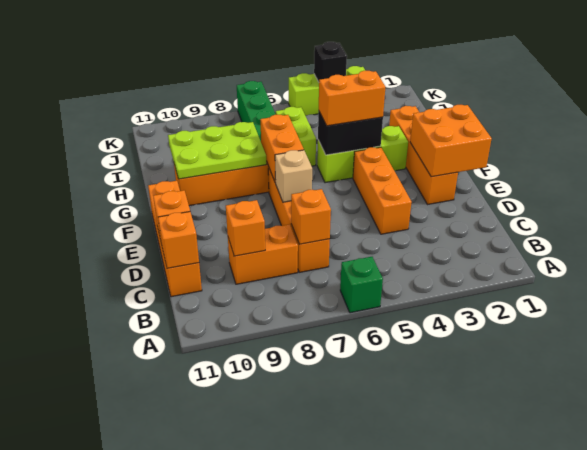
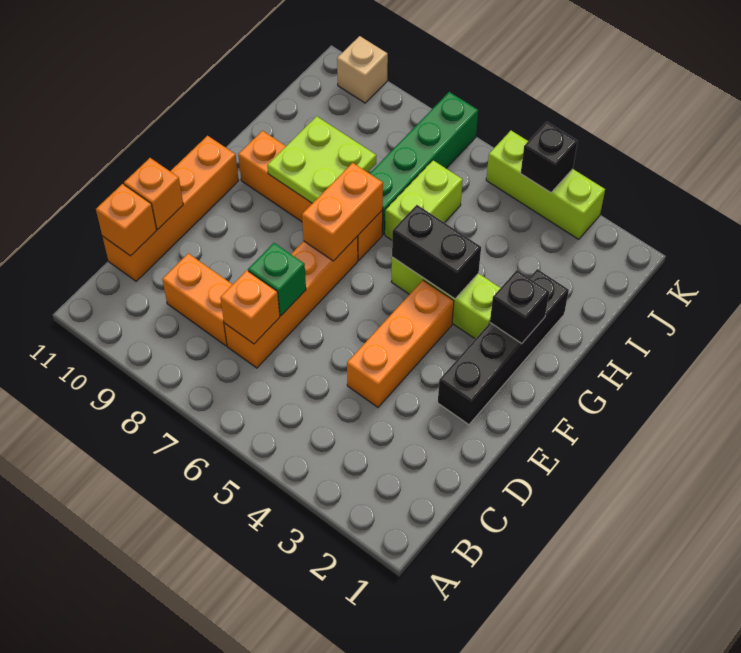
green brick A6 level 1 -> green brick D7 level 2
orange brick C9 level 2 -> none
orange brick E1:F2 level 2 -> none
orange brick E2:H2 level 1 -> black brick E2:H2 level 1
tan brick E7 level 2 -> tan brick K10 level 1
none -> black brick G2 level 2
orange brick G4:G5 level 3 -> none
lime plate G8:H10 level 2 -> lime plate G8:H9 level 2

